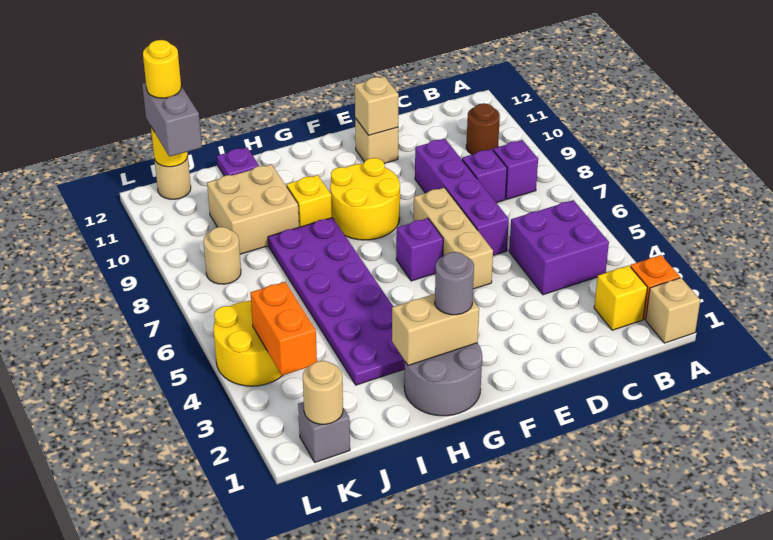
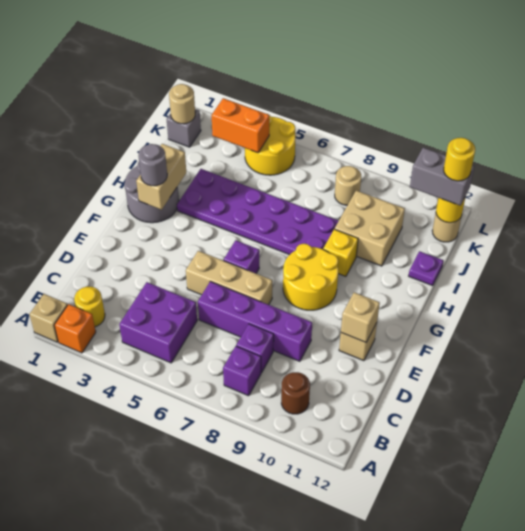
yellow brick B2 level 1 -> yellow round brick B2 level 1

